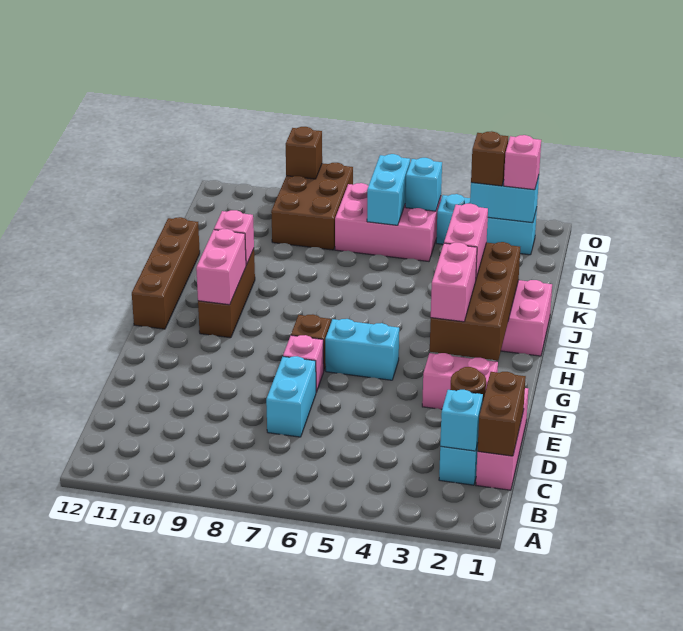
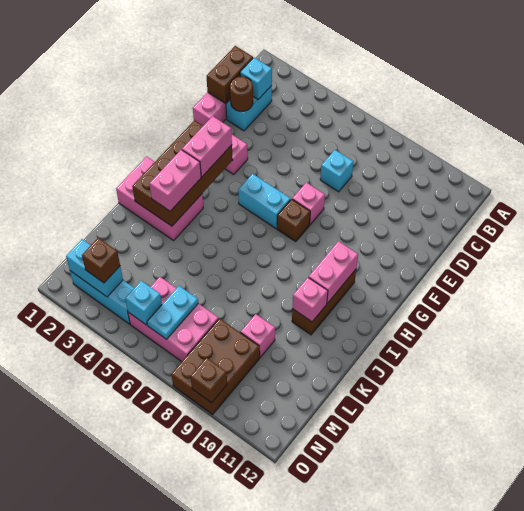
cyan brick D7:E7 level 1 -> cyan brick D7 level 1
brown brick H12:K12 level 1 -> none
cyan brick M6:N6 level 2 -> cyan plate M6:N6 level 2
pink brick N2 level 3 -> pink brick L9 level 1

